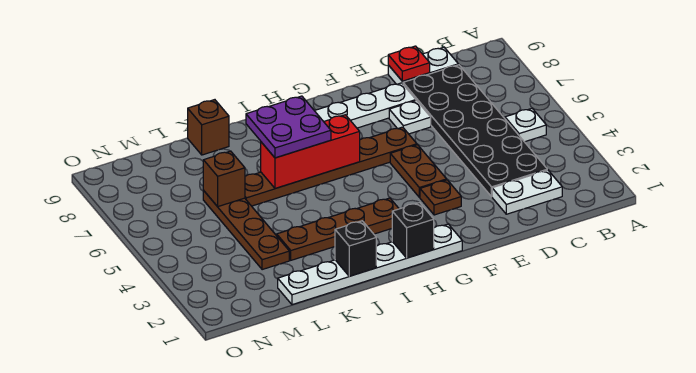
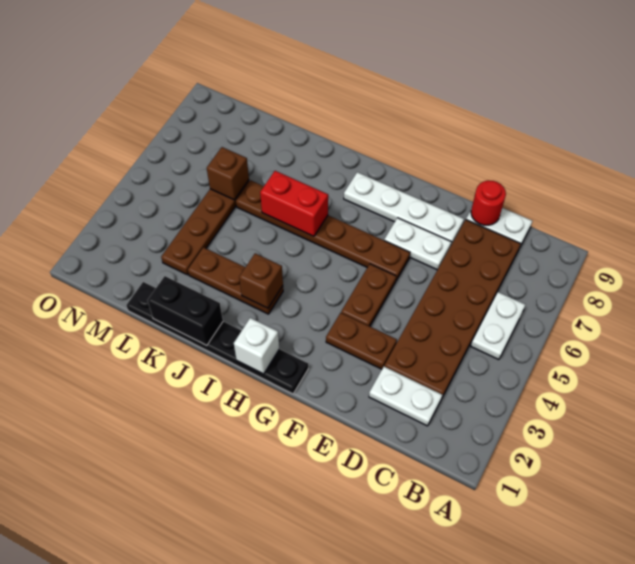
white plate B5 level 1 -> white plate B5:B6 level 1
black plate C3:D8 level 1 -> brown plate C3:D8 level 1
red plate D9 level 2 -> red round brick D9 level 2
white plate E7 level 1 -> white plate E7:F7 level 1
brown plate F3 level 1 -> brown plate E3:F3 level 1
white plate G1:L1 level 1 -> black plate G1:L1 level 1
black brick H1 level 2 -> white brick H1 level 2
brown plate H3:K3 level 1 -> brown plate I3:K3 level 1
red brick H6:J6 level 2 -> red brick I6:J6 level 2
purple plate I6:J7 level 3 -> none
black brick J1 level 2 -> black brick J1:K1 level 2
brown brick K9 level 1 -> brown brick I3 level 2

